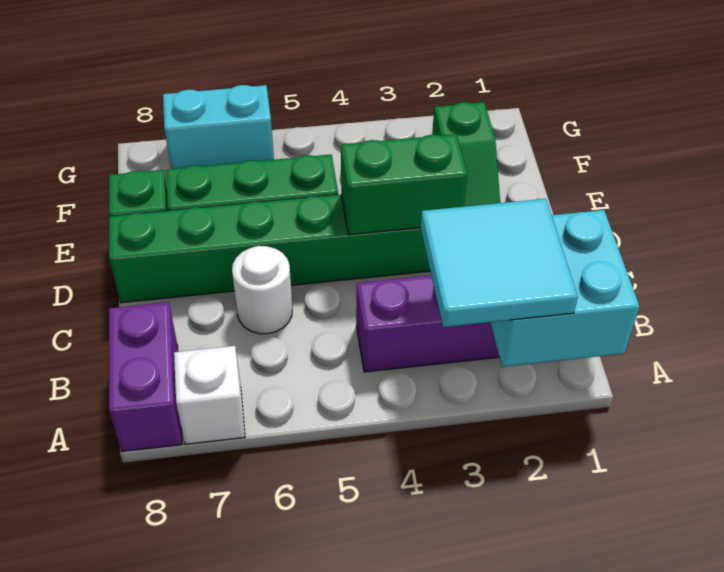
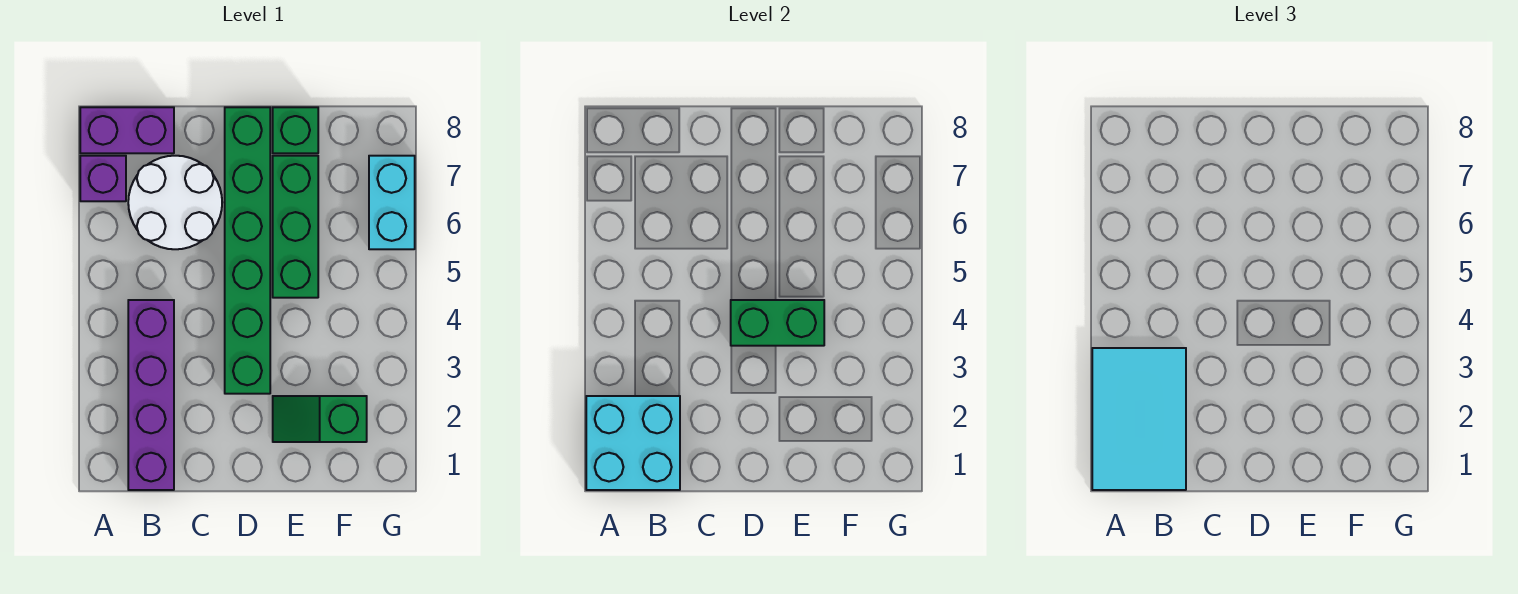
cyan tile A2:B3 level 3 -> cyan tile A1:B3 level 3
white brick A7 level 1 -> purple brick A7 level 1
white round brick C6 level 1 -> white round brick B6:C7 level 1
green brick D3:D4 level 2 -> green brick D4:E4 level 2

